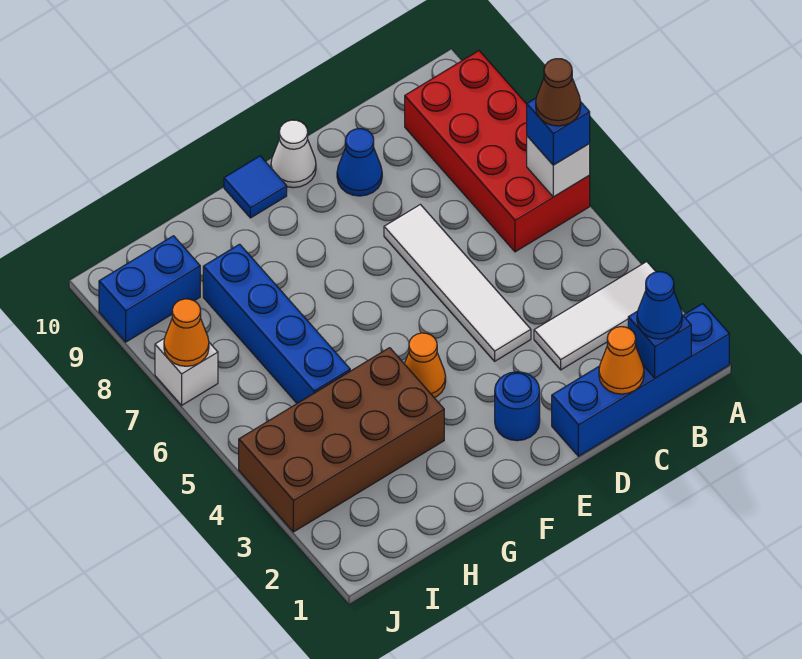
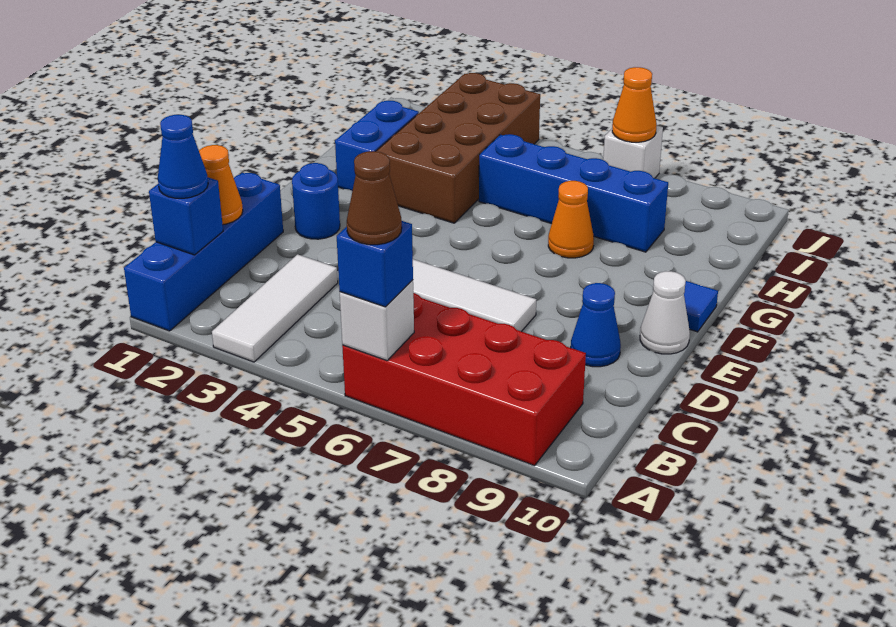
orange cone F4 level 1 -> orange cone G7 level 1
blue brick I9:J9 level 1 -> blue brick G2:H2 level 1

